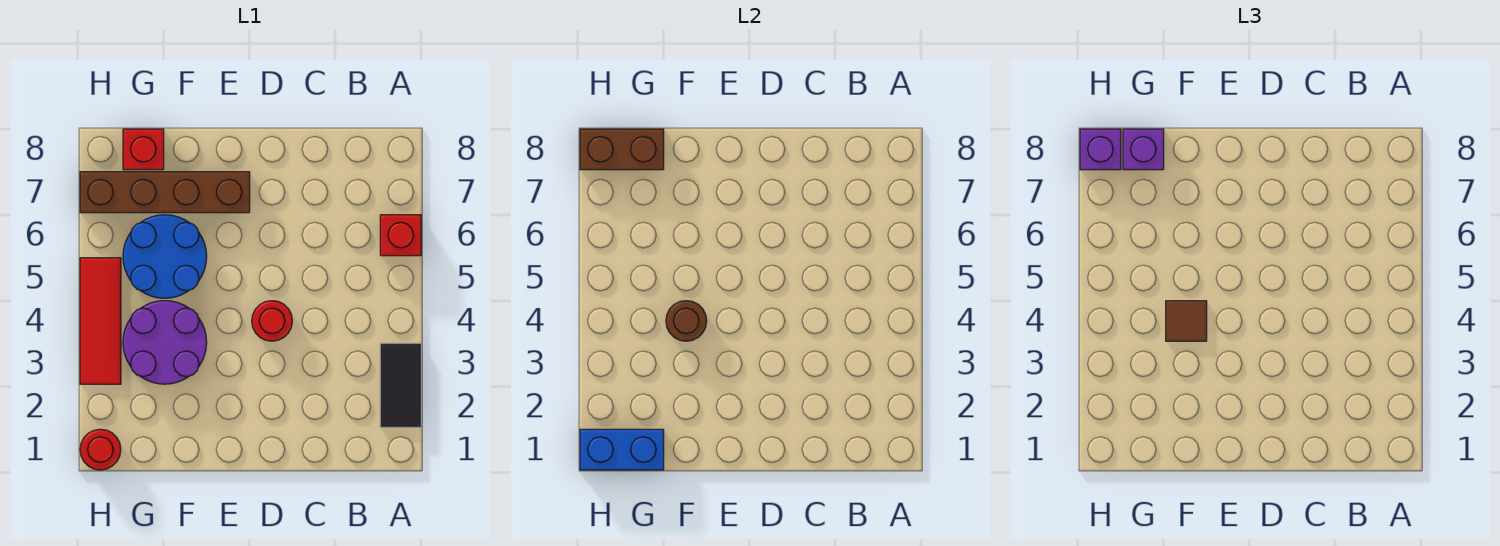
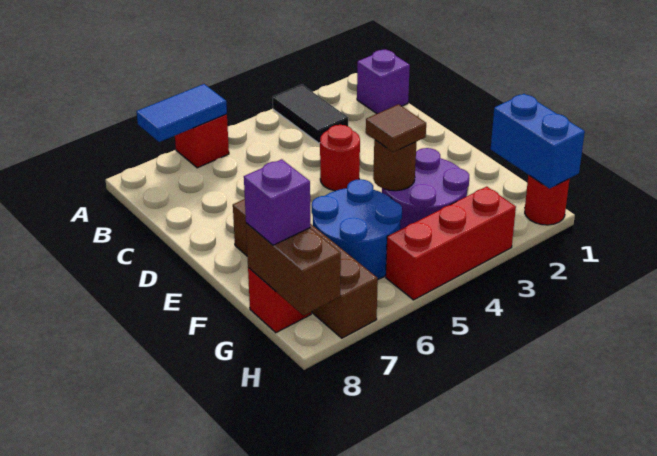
black tile A2:A3 level 1 -> black tile A3:B3 level 1
none -> blue tile A6:A7 level 2
red tile H3:H5 level 1 -> red brick H3:H5 level 1
purple brick H8 level 3 -> purple brick B1 level 1

